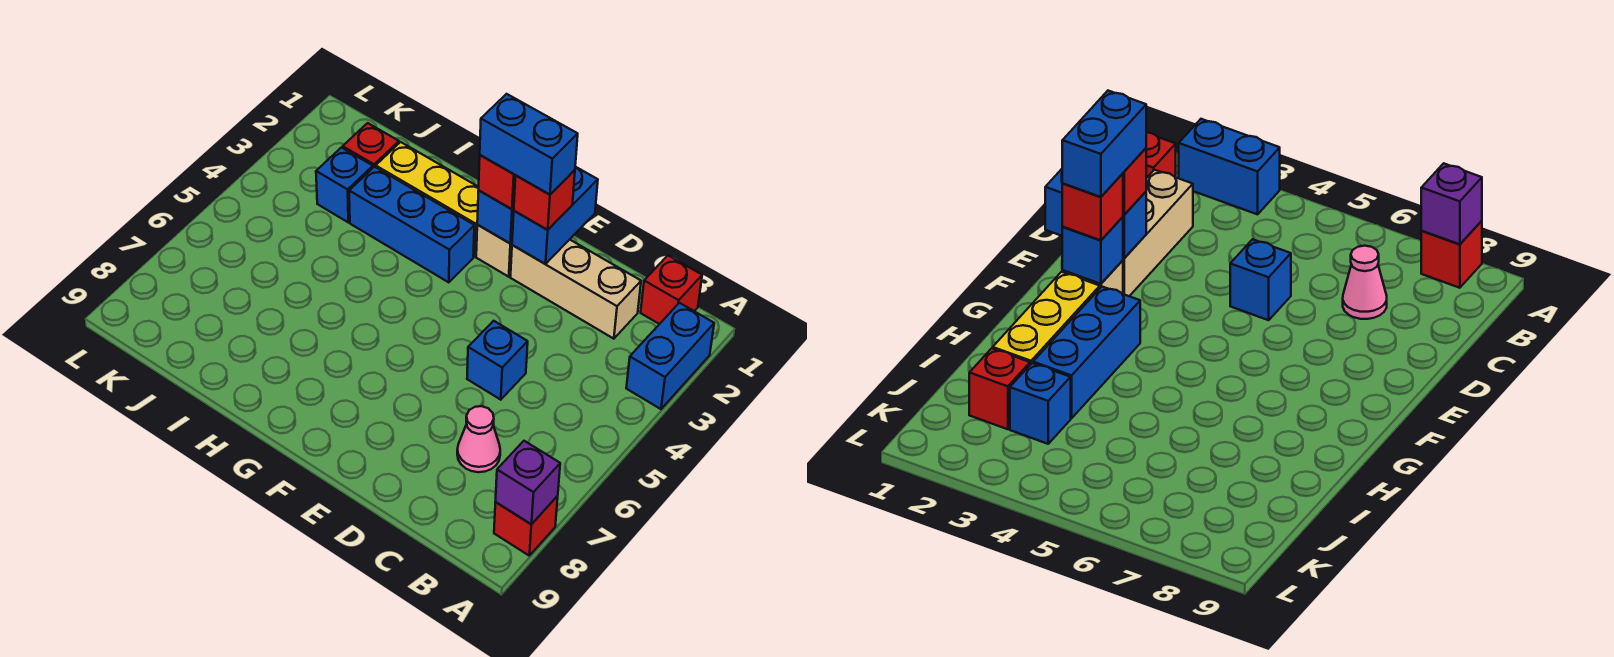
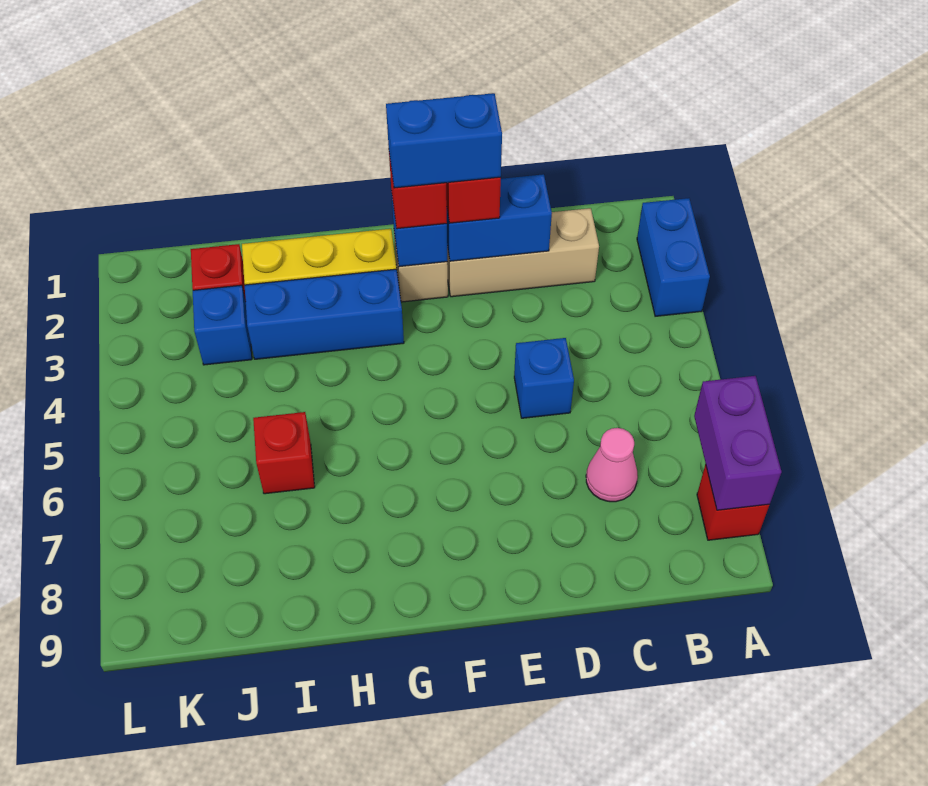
purple brick A8 level 2 -> purple brick A7:A8 level 2
red brick B1 level 1 -> red brick I6 level 1
blue brick E1:E2 level 2 -> blue brick D2:E2 level 2

